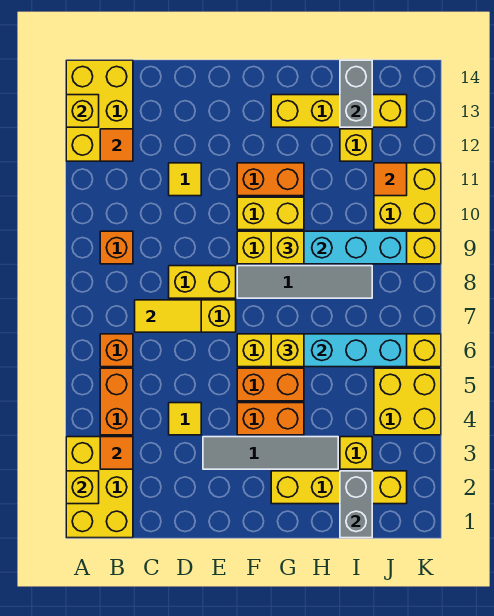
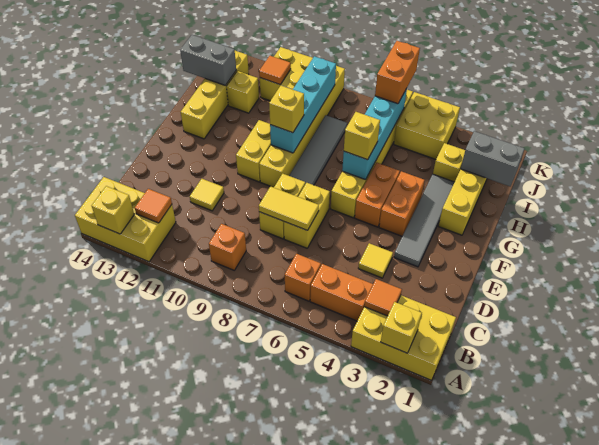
yellow tile C7:D7 level 2 -> yellow tile D7:D8 level 2
orange brick F11:G11 level 1 -> orange brick J6:K6 level 3

